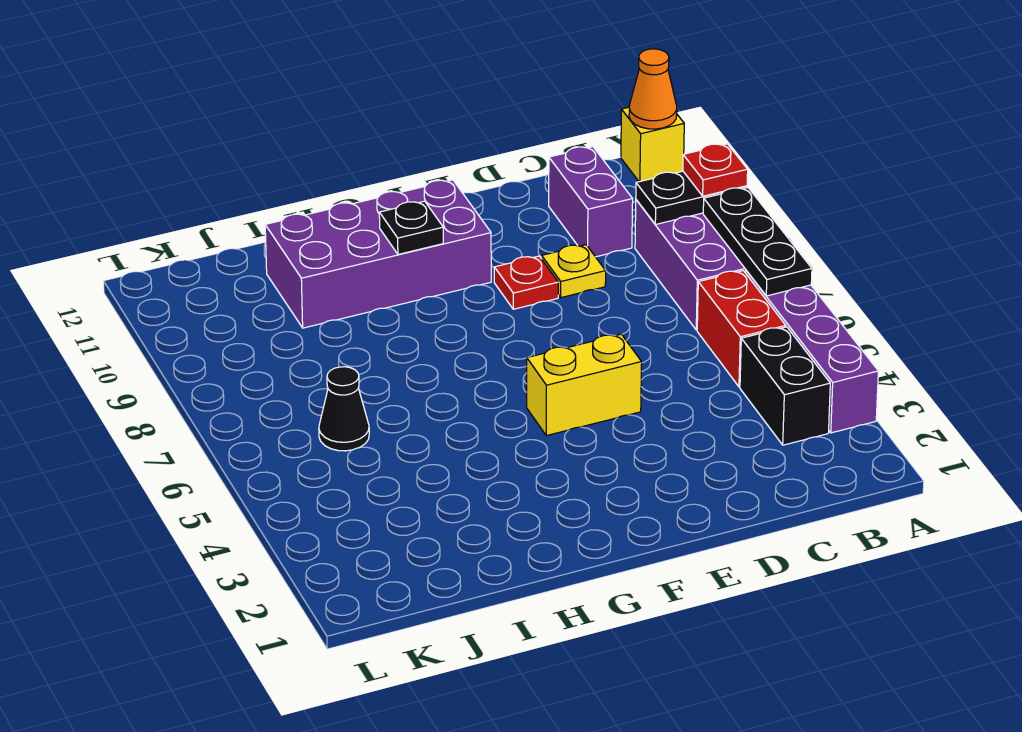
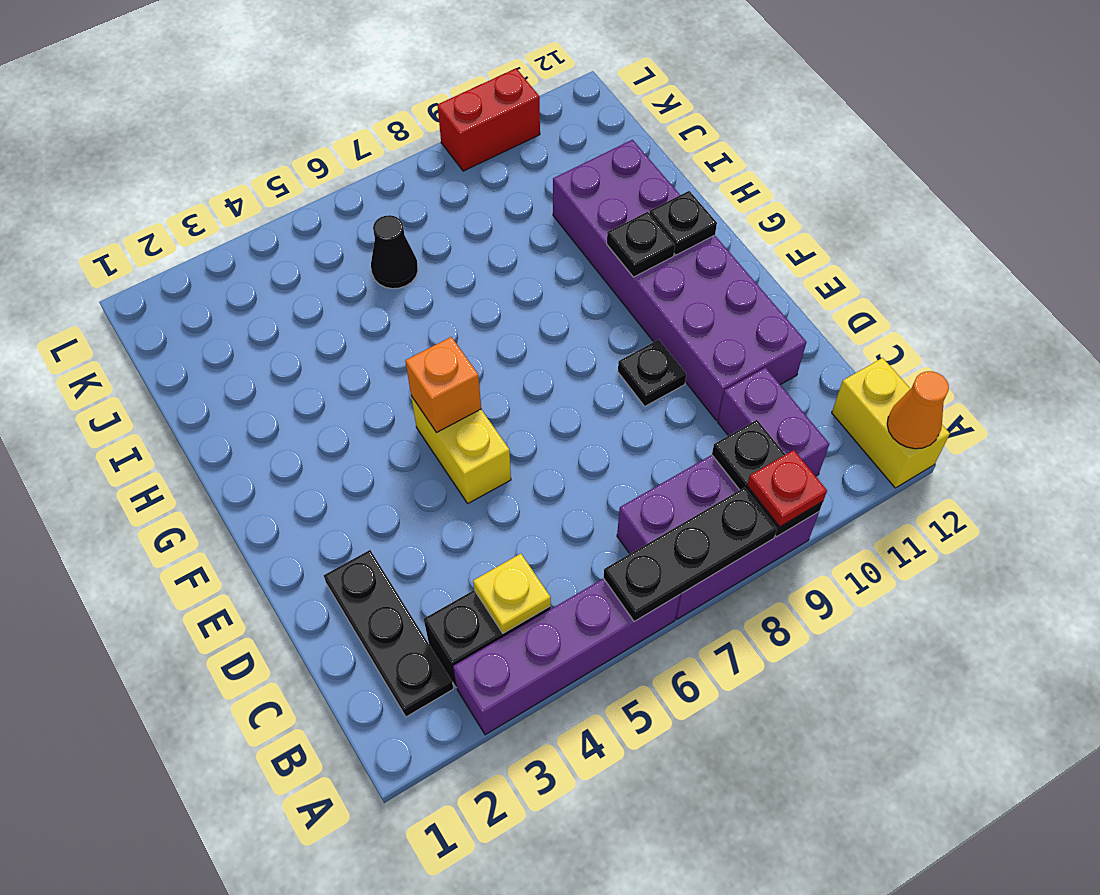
yellow brick A12 level 1 -> yellow brick A12:B12 level 1
none -> black plate B2:D2 level 1
red brick B5:B6 level 1 -> red brick L9:L10 level 1
purple brick C10:C11 level 1 -> purple brick B10:C10 level 1
yellow plate D9 level 1 -> yellow plate B4 level 2
red plate E9 level 1 -> black plate E9 level 1
none -> orange brick F5 level 2
purple brick F10:I11 level 1 -> purple brick D10:I11 level 1
none -> black plate G11 level 2

